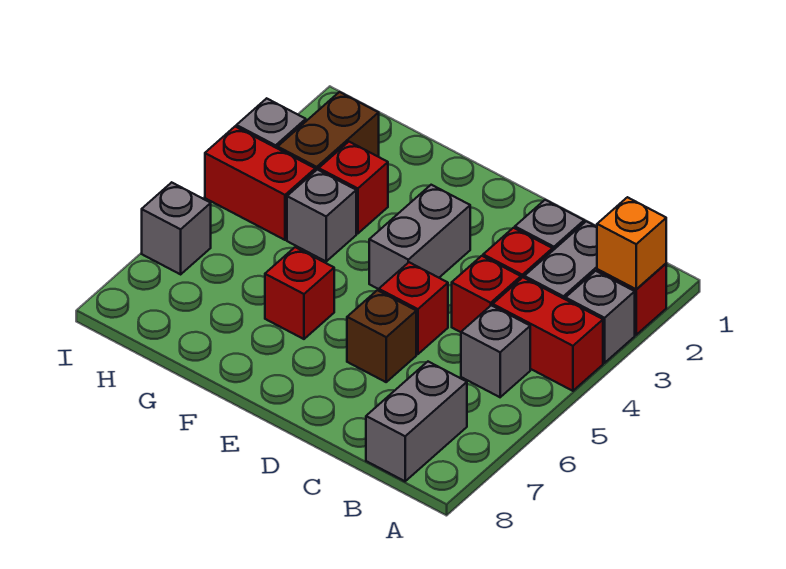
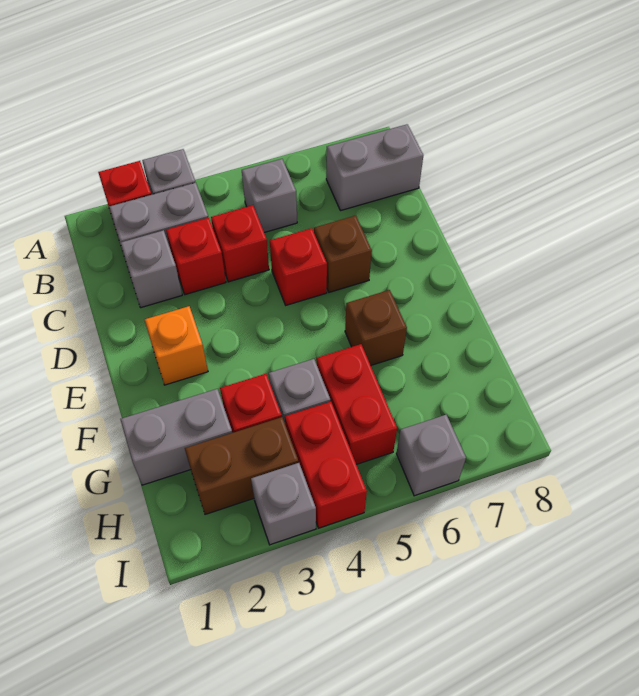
orange brick A2 level 2 -> orange brick E2 level 1
red brick A4:B4 level 1 -> red brick G5:H5 level 1
grey brick E3:E4 level 1 -> grey brick G1:G2 level 1
red brick F6 level 1 -> brown brick F6 level 1

